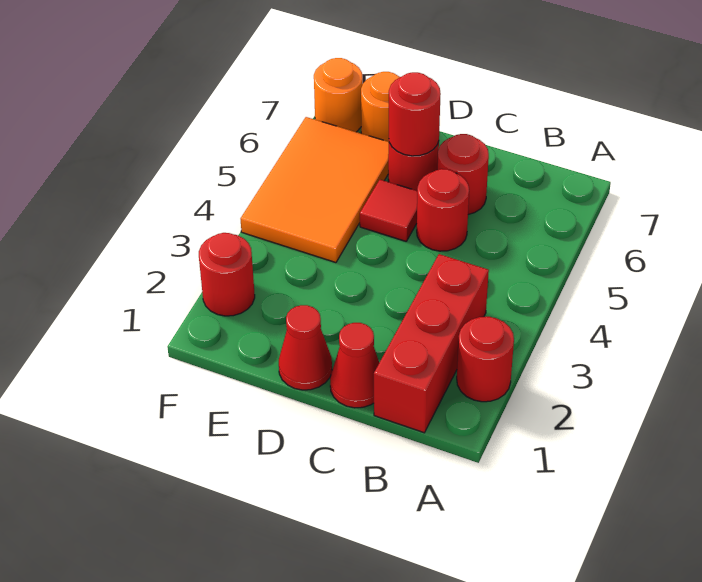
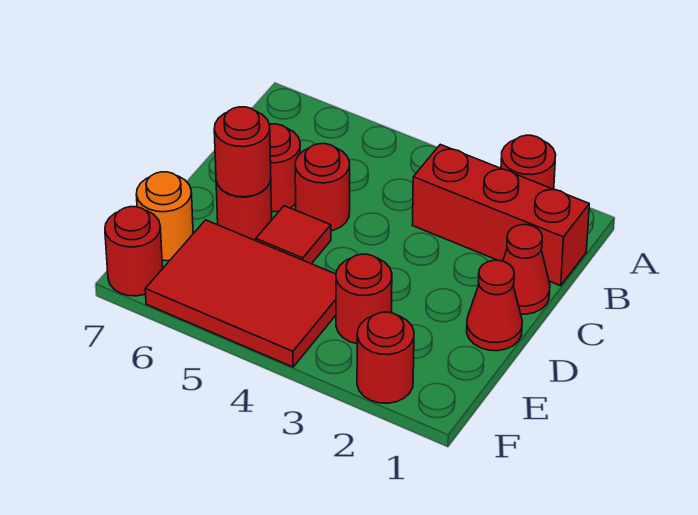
none -> red round brick E3 level 1
orange tile E4:F6 level 1 -> red tile E4:F6 level 1
orange round brick F7 level 1 -> red round brick F7 level 1

